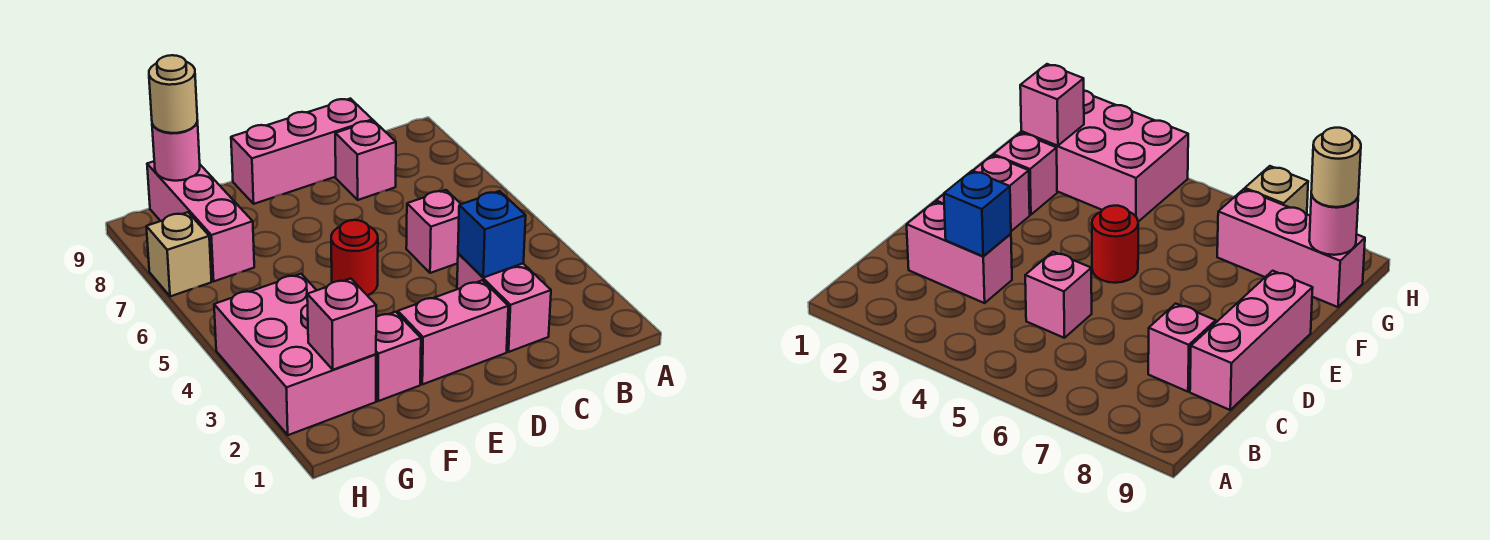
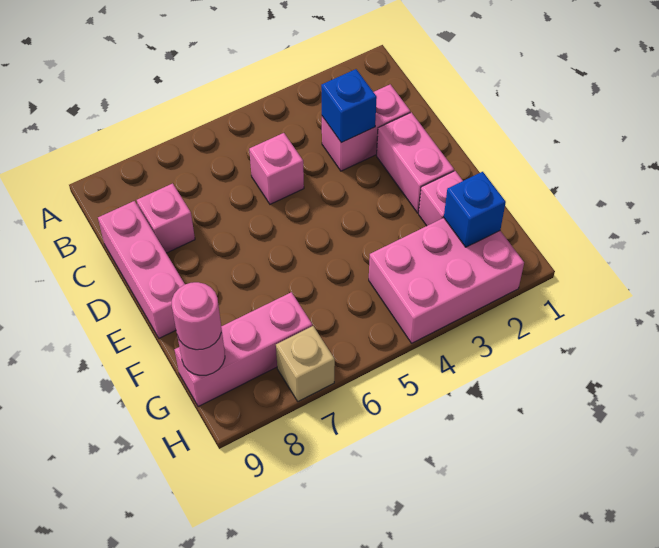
red round brick E5 level 1 -> none
pink brick G2 level 2 -> blue brick G2 level 2
tan round brick G9 level 3 -> pink round brick G9 level 3

